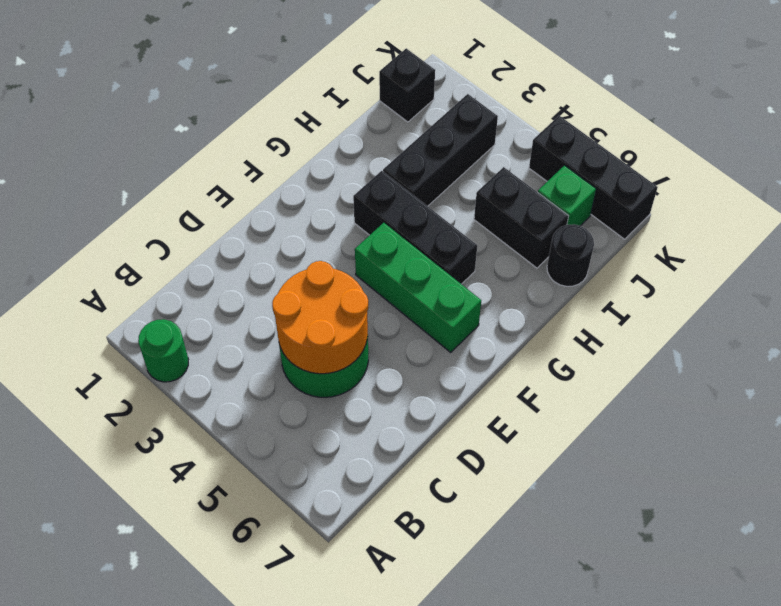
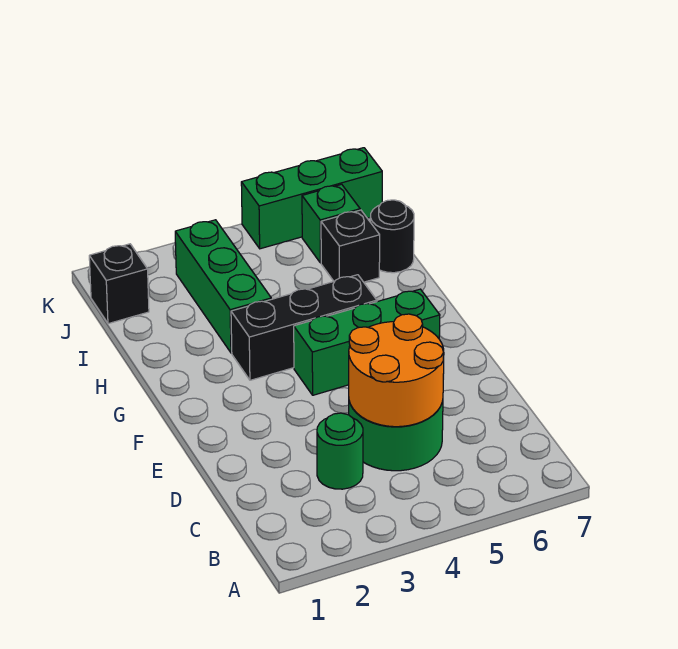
green round brick A2 level 1 -> green round brick C3 level 1
black brick H3:J3 level 1 -> green brick H3:J3 level 1
black brick I5:I6 level 1 -> black brick I6 level 1
black brick K5:K7 level 1 -> green brick K5:K7 level 1

